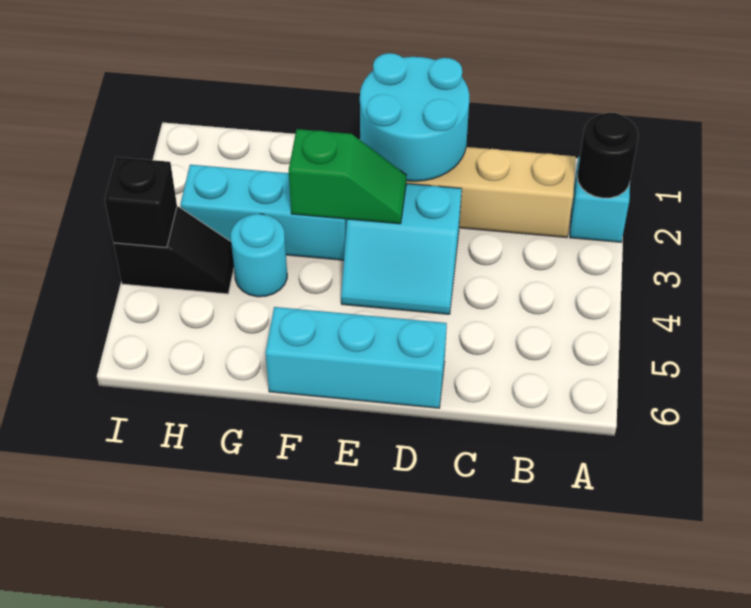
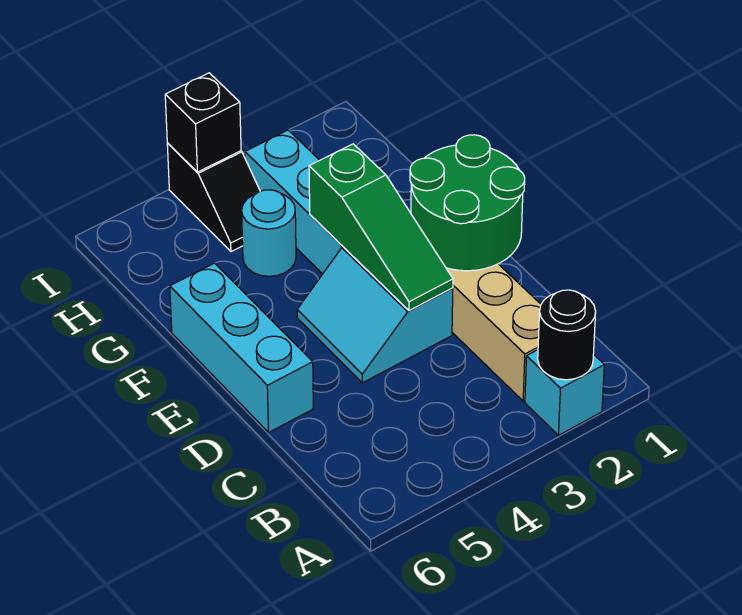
cyan round brick D1:E2 level 2 -> green round brick D1:E2 level 2
green slope E3:F3 level 2 top F -> green slope D3:F3 level 2 top F

